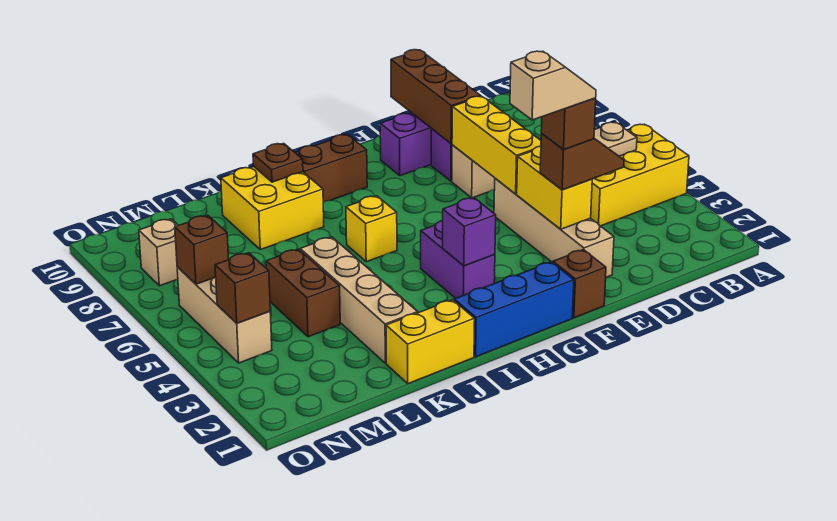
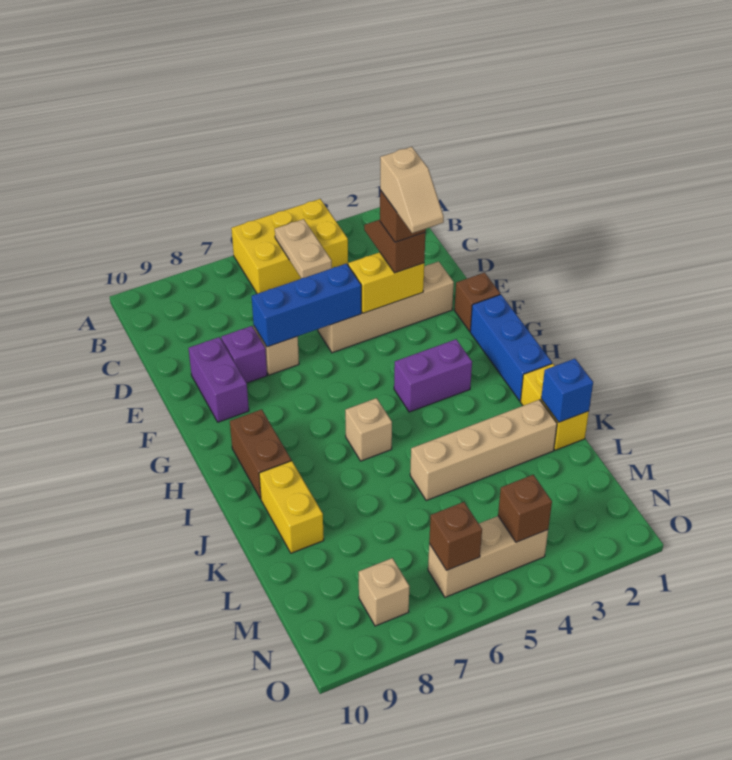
yellow brick A4:C5 level 1 -> yellow brick A4:B6 level 1
tan slope E3:F3 level 5 top F -> tan slope E3:F3 level 5 top E
yellow brick E5:E7 level 2 -> blue brick E5:E7 level 2
brown brick E8:E10 level 2 -> none
purple brick H3 level 2 -> none
yellow brick I6 level 1 -> tan brick I6 level 1
yellow brick J8:K9 level 1 -> yellow brick J9:K9 level 1
brown plate J9 level 2 -> none
none -> blue brick K1 level 2
brown brick L4:L5 level 1 -> none

